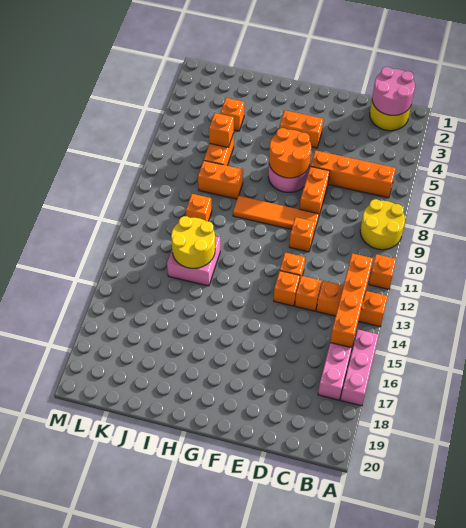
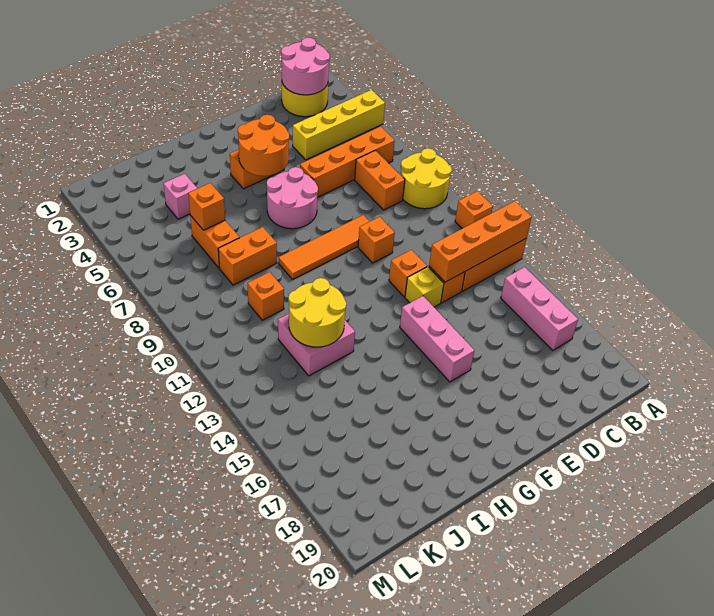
none -> yellow brick A4:D4 level 1
pink brick A15:A17 level 1 -> pink brick F14:F16 level 1
orange brick B12:B15 level 2 -> orange brick A13:D13 level 2
orange brick E7:E8 level 1 -> orange brick C7:C8 level 1
orange brick E13 level 1 -> yellow brick E13 level 1
orange round brick F6:G7 level 2 -> orange round brick F4:G5 level 2
orange brick J4 level 1 -> pink brick J4 level 1

